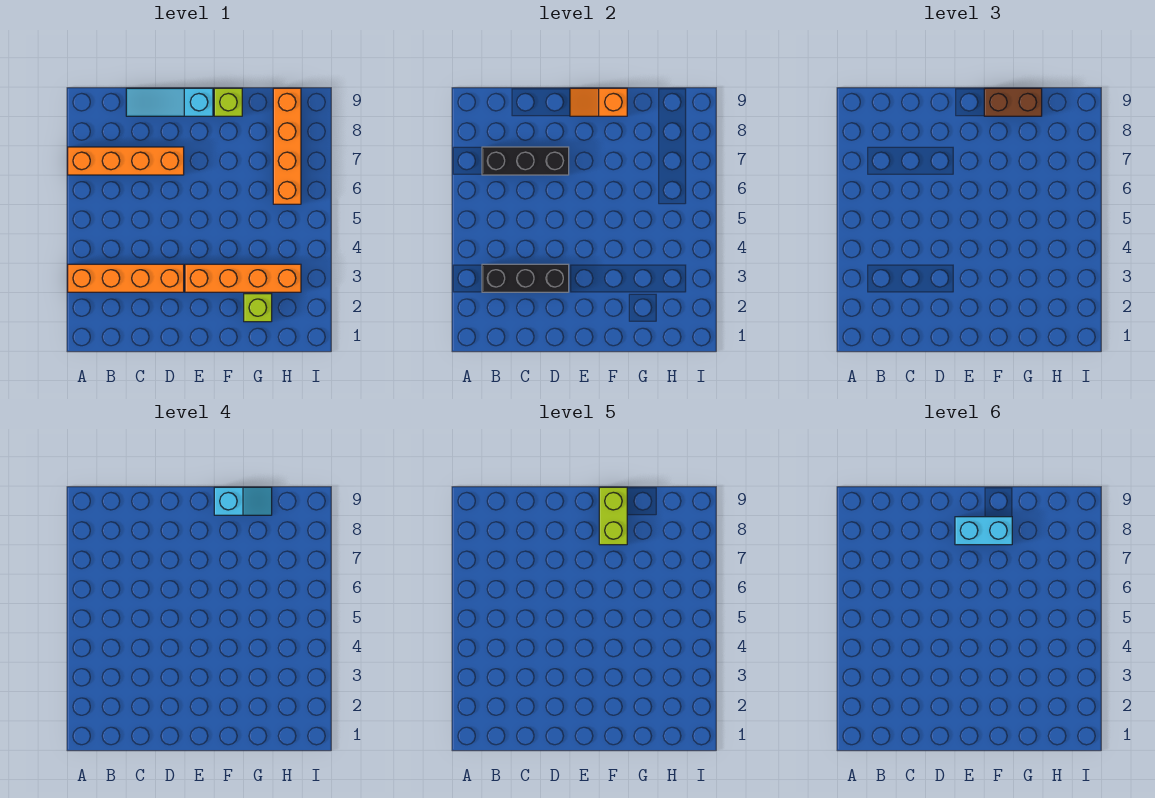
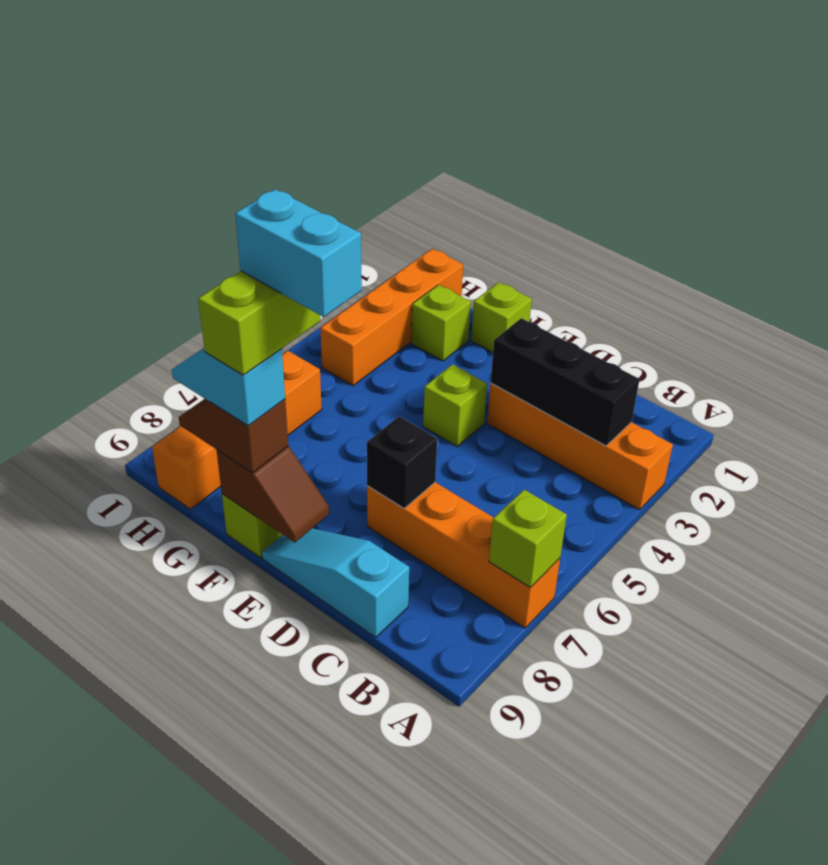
none -> lime brick A7 level 2
black brick B7:D7 level 2 -> black brick D7 level 2
cyan slope C9:E9 level 1 top E -> cyan slope C9:E9 level 1 top C
orange brick E3:H3 level 1 -> orange brick H1:H4 level 1
none -> lime brick E4 level 1
orange slope E9:F9 level 2 top F -> brown slope E9:F9 level 2 top F
none -> lime brick F1 level 1
brown brick F9:G9 level 3 -> brown slope F9:G9 level 3 top F

